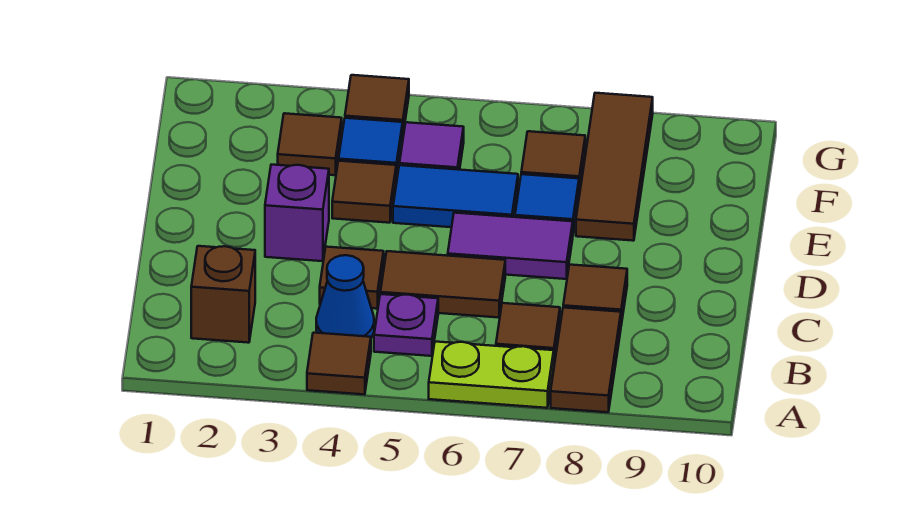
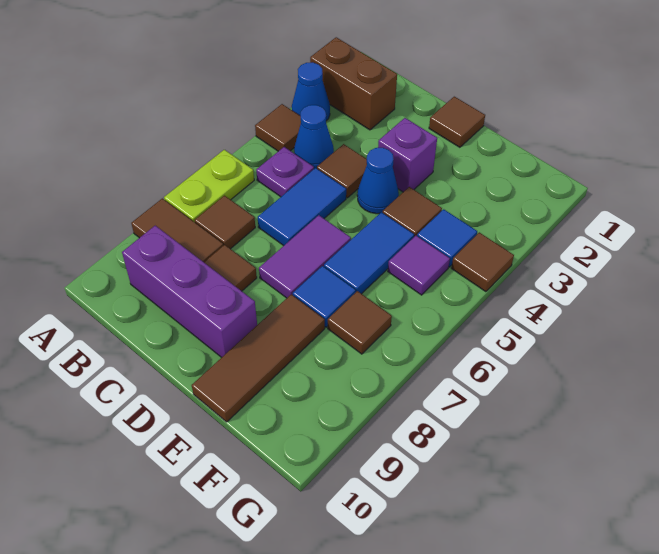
none -> blue cone A3 level 1
brown brick B2 level 1 -> brown brick A2:B2 level 1
none -> purple brick B9:D9 level 1
brown tile C5:C6 level 1 -> blue tile C5:C6 level 1
none -> blue cone D4 level 1
brown tile E8:G8 level 1 -> brown tile E8:E10 level 1
brown tile F3 level 1 -> brown tile D1 level 1

